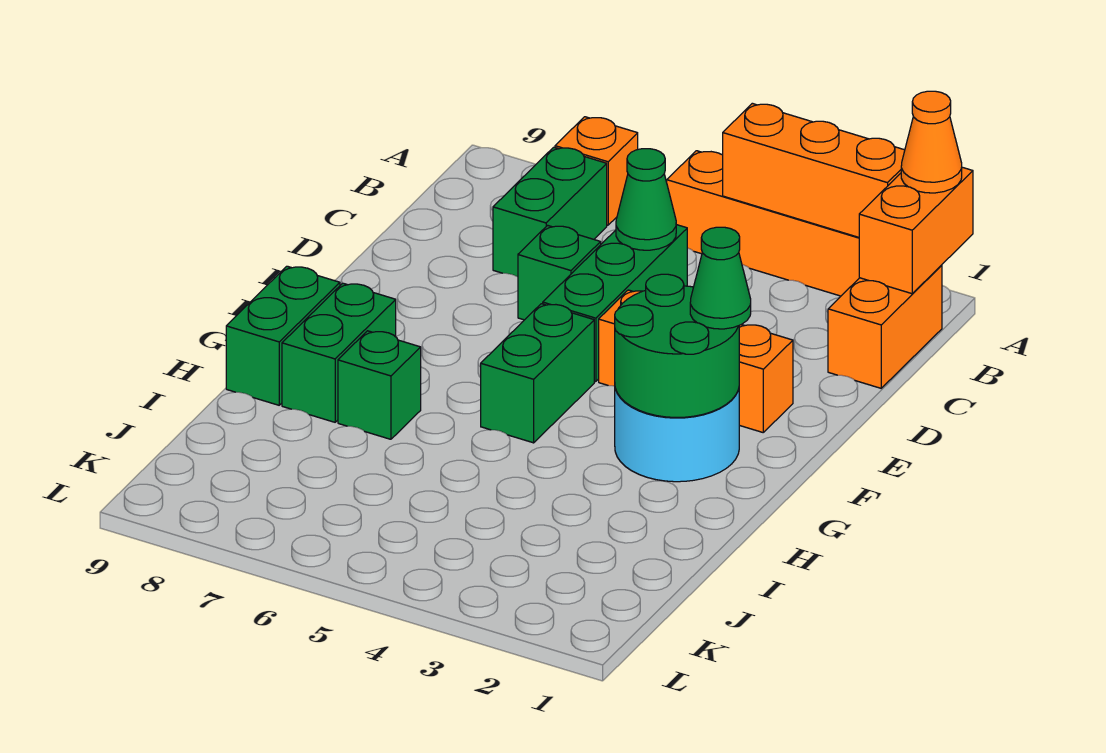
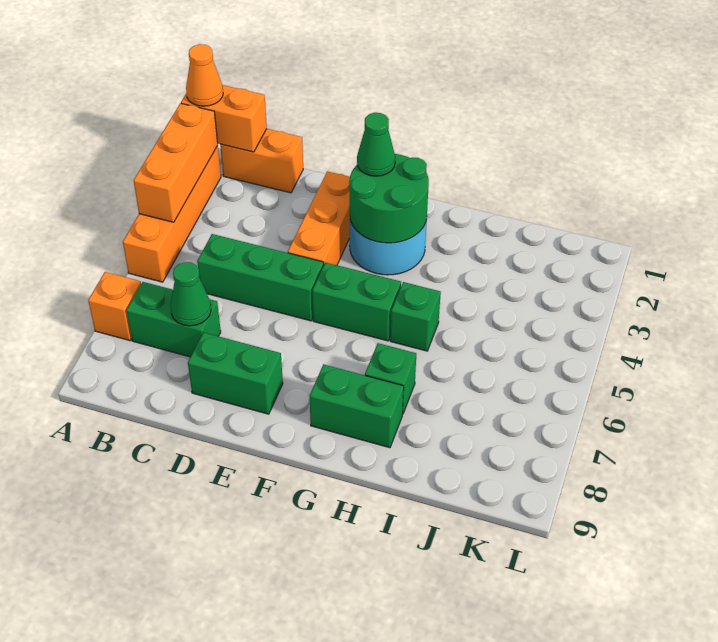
green cone C5 level 2 -> green cone C7 level 2
green brick D6 level 1 -> green brick H5 level 1
green brick G9:H9 level 1 -> green brick D8:E8 level 1

